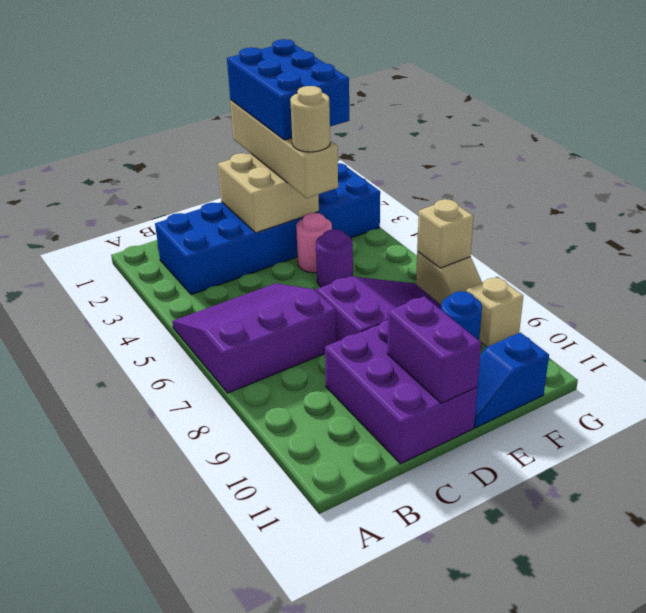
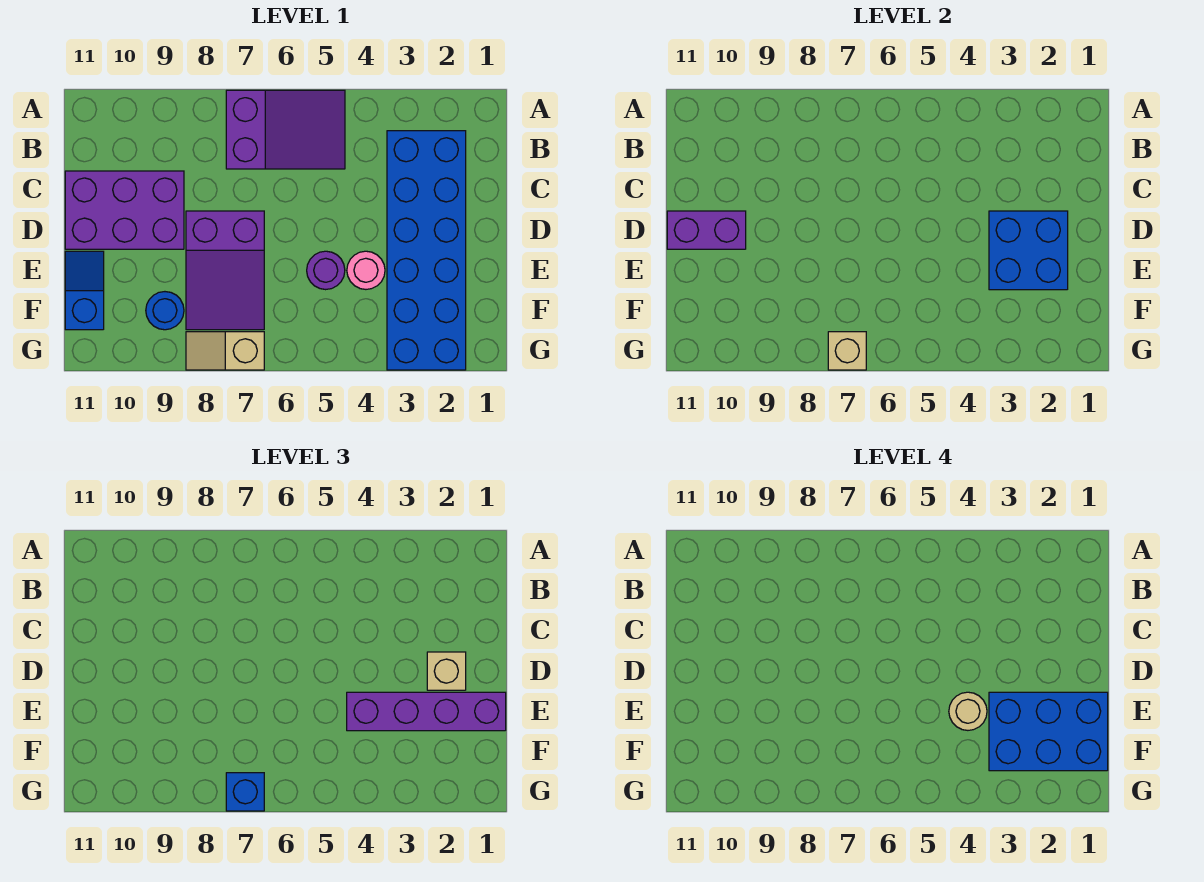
purple slope A5:C7 level 1 top 7 -> purple slope A5:B7 level 1 top 7
tan brick D2:E3 level 2 -> blue brick D2:E3 level 2
tan brick E1:E4 level 3 -> purple brick E1:E4 level 3
none -> blue brick G7 level 3
tan brick G9 level 1 -> tan brick D2 level 3

